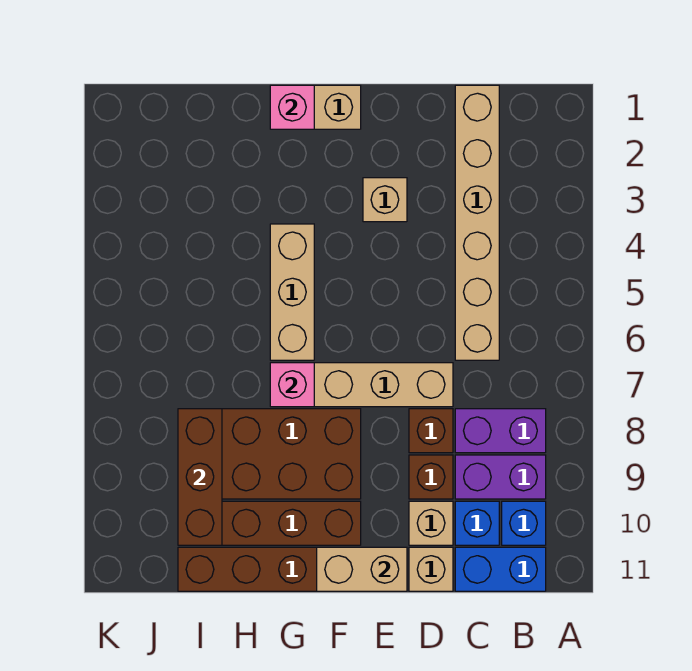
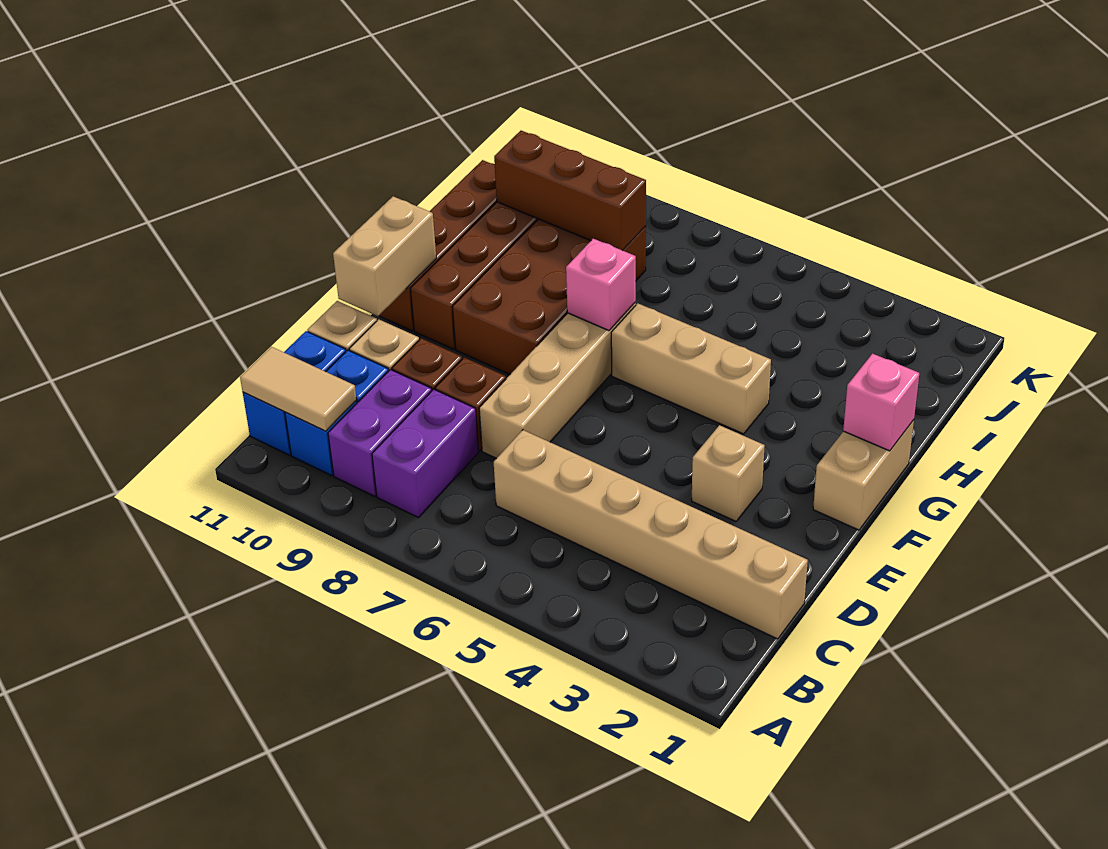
none -> tan tile B10:B11 level 2

